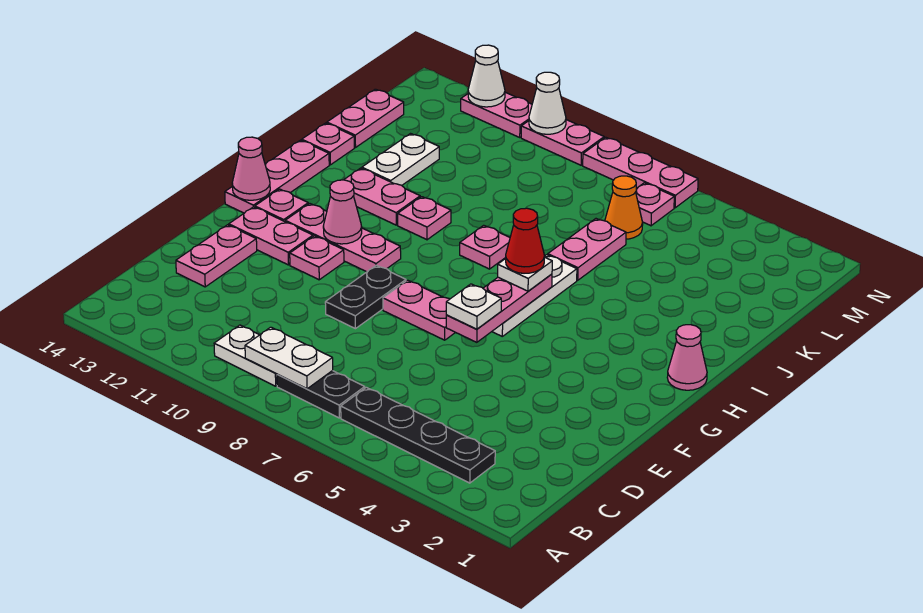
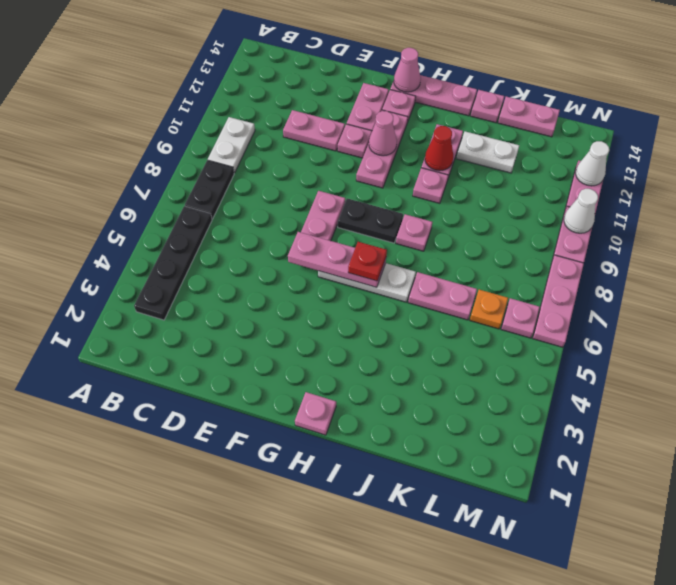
white plate B8:B9 level 2 -> none
pink plate D13:E13 level 1 -> pink plate D11:E11 level 1
black plate E9:F9 level 1 -> black plate G8:H8 level 1
white plate F6 level 3 -> none
pink cone H1 level 1 -> pink plate H1 level 1
white plate H6 level 3 -> red plate H6 level 3
red cone H6 level 4 -> red cone I11 level 2
orange cone L6 level 1 -> orange plate L6 level 1

